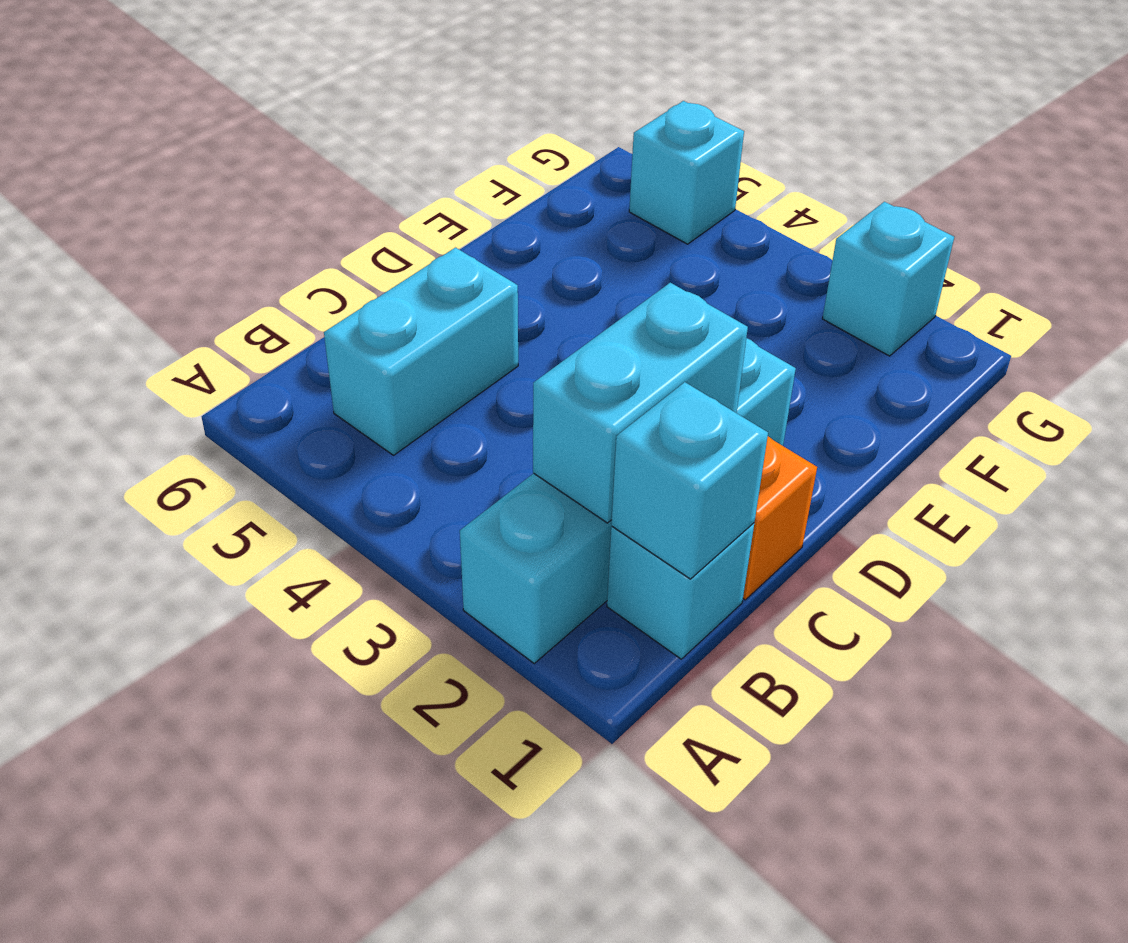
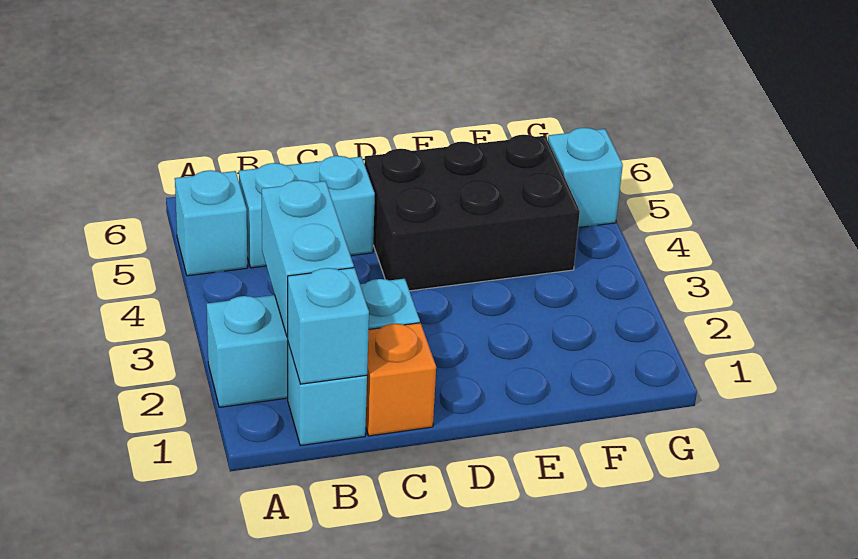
cyan brick A2:D2 level 1 -> cyan brick A2:C2 level 1
cyan brick B2:C2 level 2 -> cyan brick B2:B3 level 2
none -> black brick D4:F5 level 1
cyan brick G2 level 1 -> cyan brick A5 level 1

